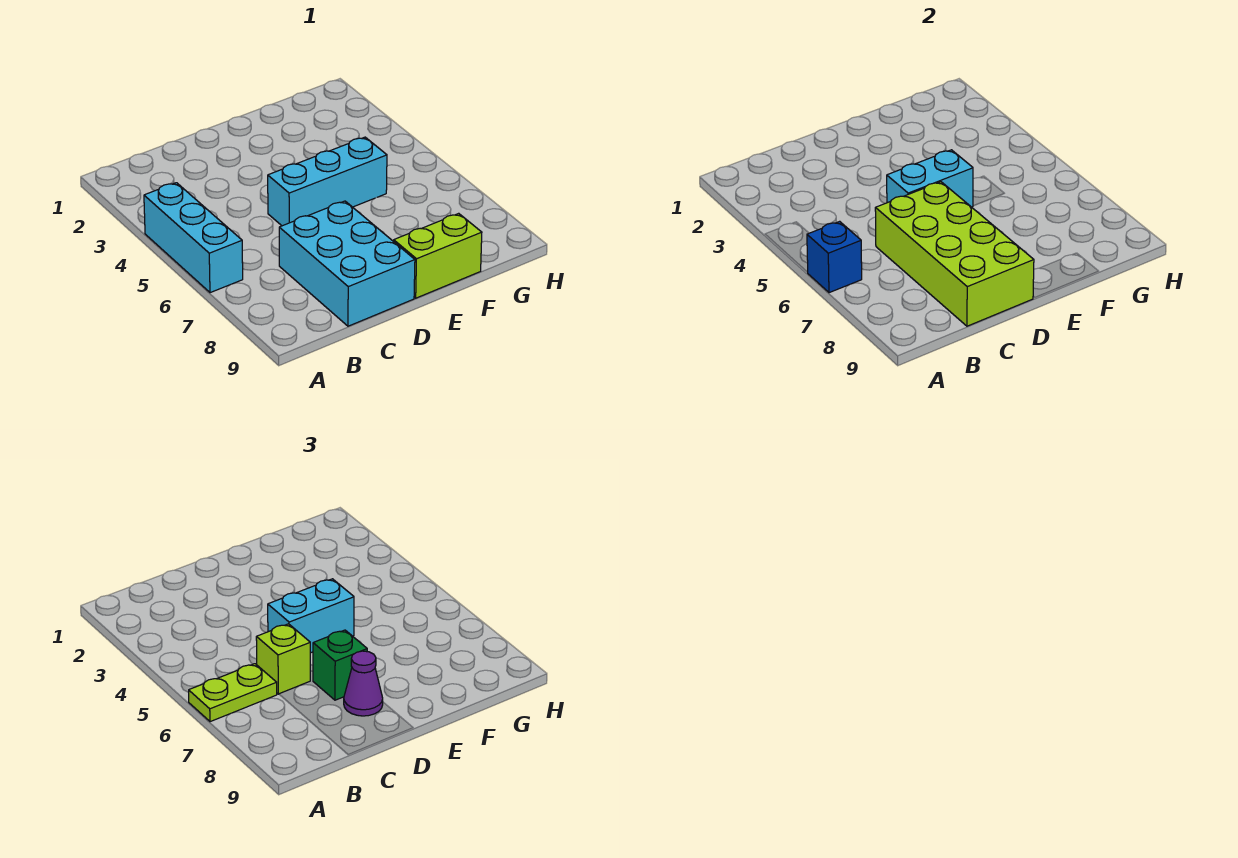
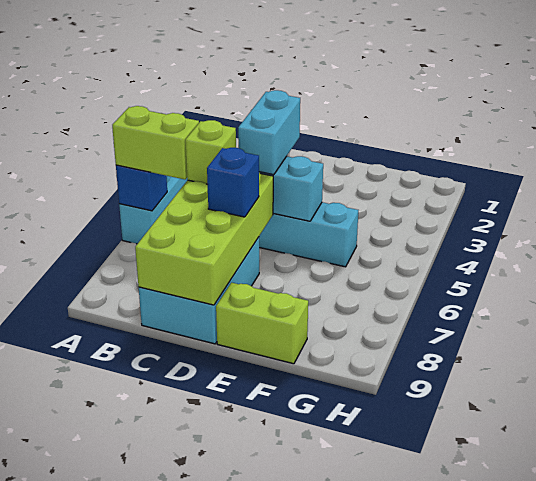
lime plate A6:B6 level 3 -> lime brick A6:B6 level 3
cyan brick D5:E5 level 3 -> cyan brick D4:D5 level 3
green brick D7 level 3 -> blue brick D7 level 3
purple cone D8 level 3 -> none

